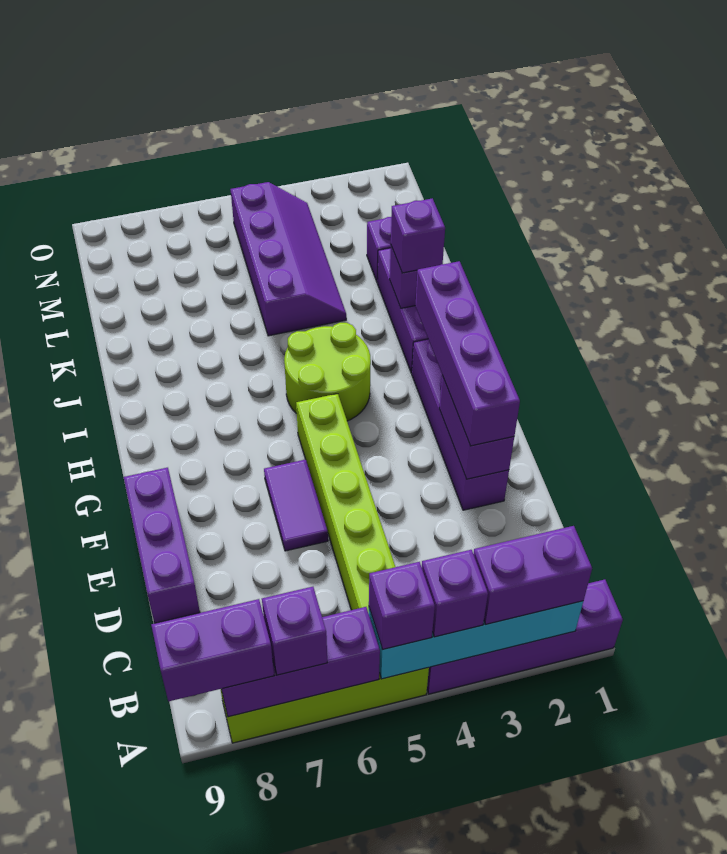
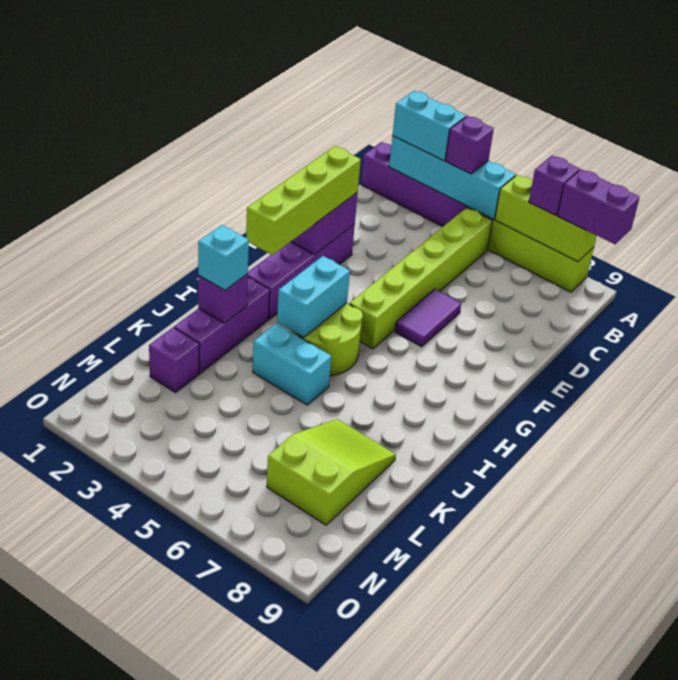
purple brick A2:A3 level 3 -> cyan brick A2:A3 level 3
purple brick A5 level 3 -> none
purple brick A6:A8 level 2 -> lime brick A6:A8 level 2
purple brick D9:F9 level 1 -> none
purple brick E2:H2 level 3 -> lime brick E2:H2 level 3
none -> cyan brick H4:I4 level 2
purple brick J2 level 3 -> cyan brick J2 level 3
none -> cyan brick J4:J5 level 1
purple slope K4:N5 level 1 top 5 -> none
none -> lime slope K7:M8 level 1 top M

